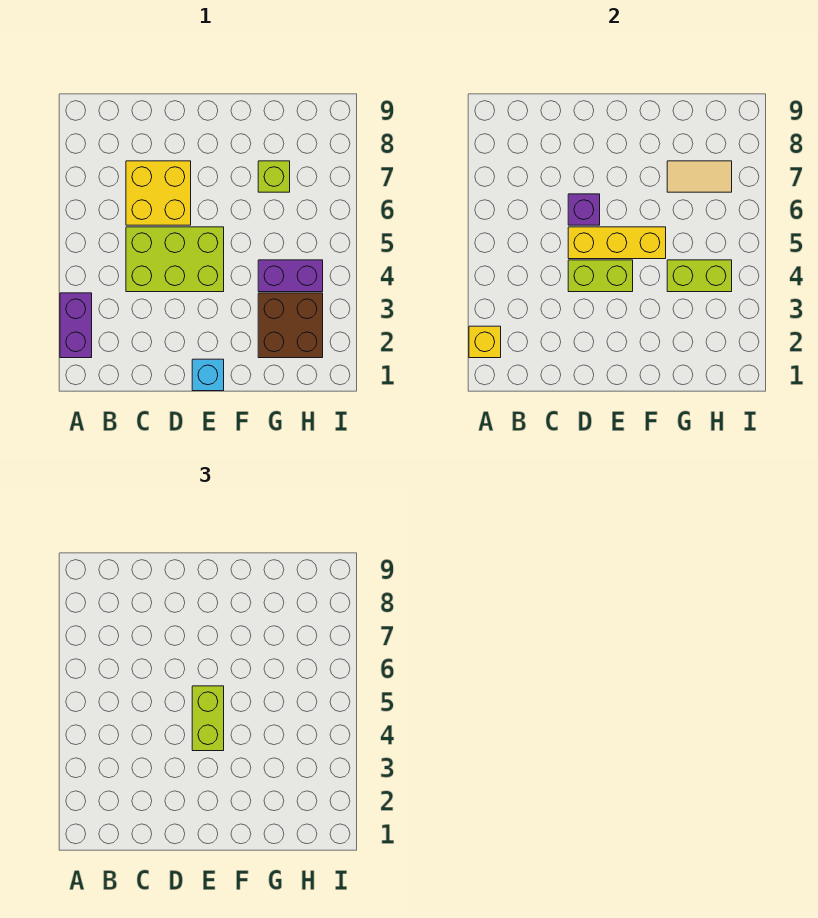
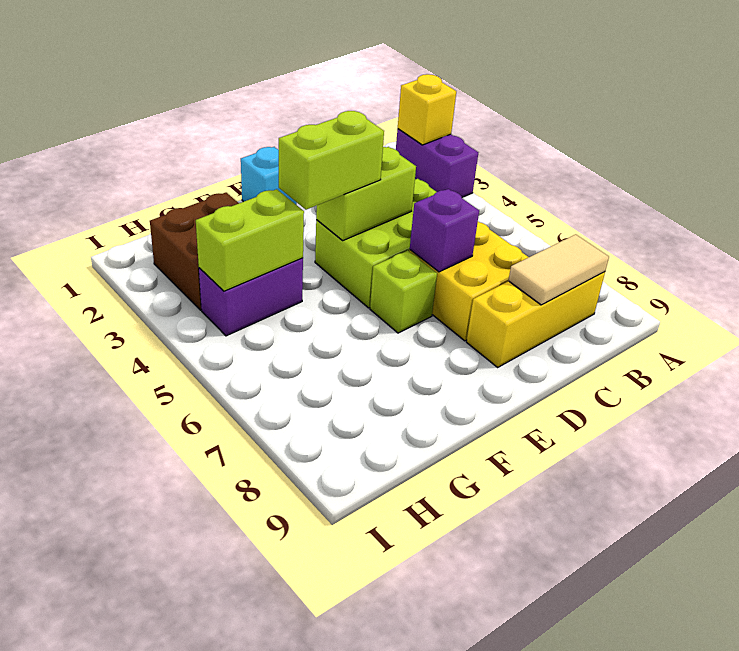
yellow brick D5:F5 level 2 -> yellow brick B8:D8 level 1
lime brick E4:E5 level 3 -> lime brick E4:F4 level 3
lime brick G7 level 1 -> lime brick E6 level 1
tan tile G7:H7 level 2 -> tan tile B8:C8 level 2

